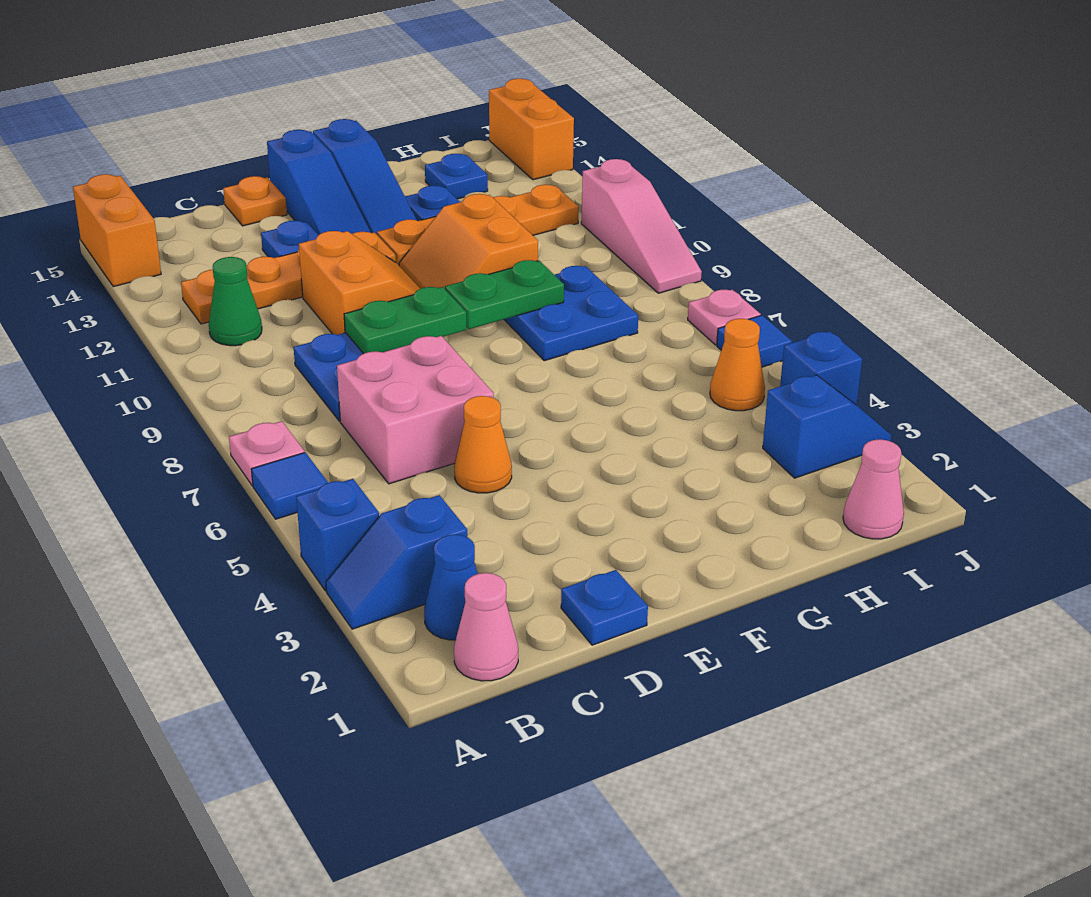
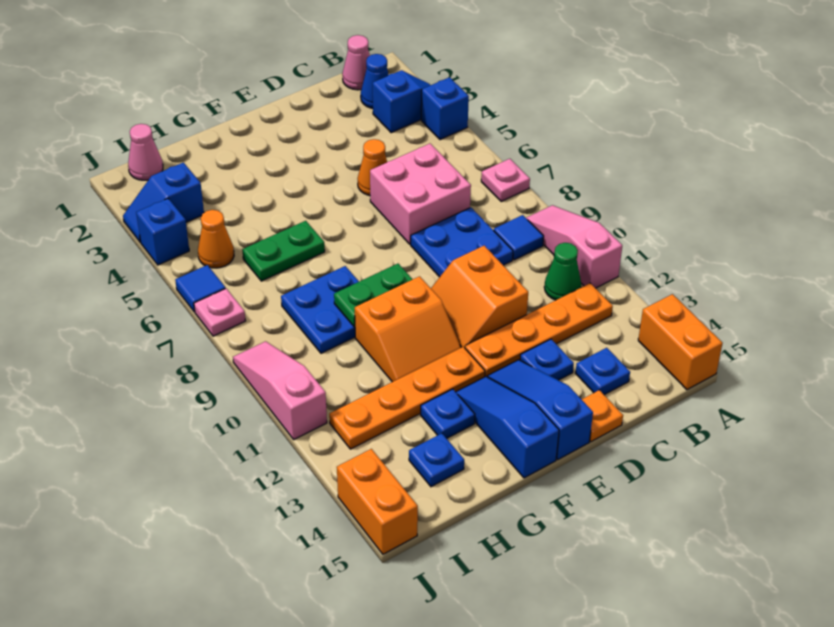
blue tile A6 level 1 -> blue tile B9 level 1
none -> pink slope A9:A11 level 1 top 11
blue plate D1 level 1 -> blue plate C14 level 1
green plate D9:E9 level 2 -> green plate G6:H6 level 1
orange slope F10:G11 level 1 top G -> orange slope F10:G11 level 1 top 10

